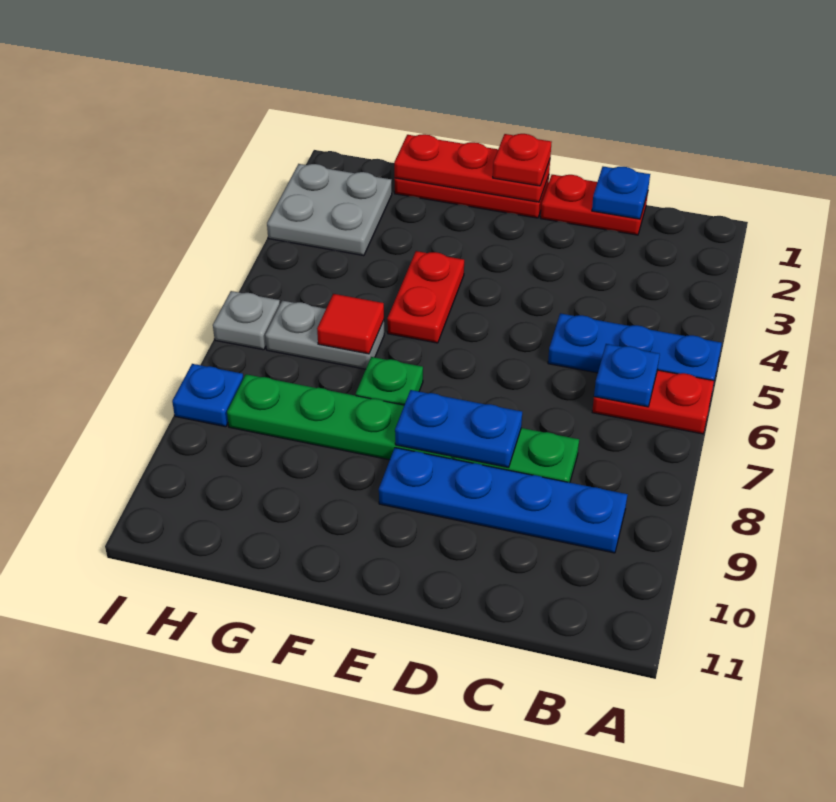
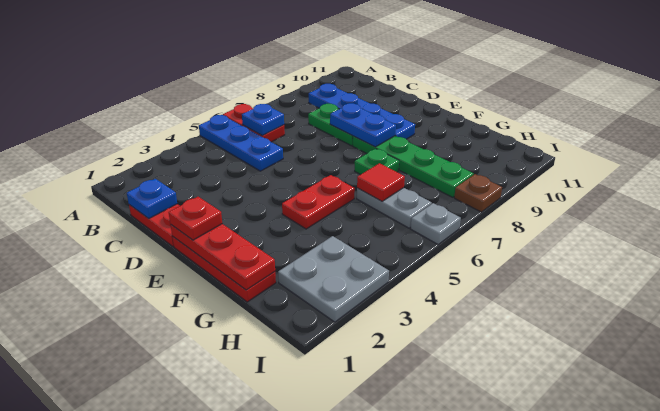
blue plate I8 level 1 -> brown plate I8 level 1

